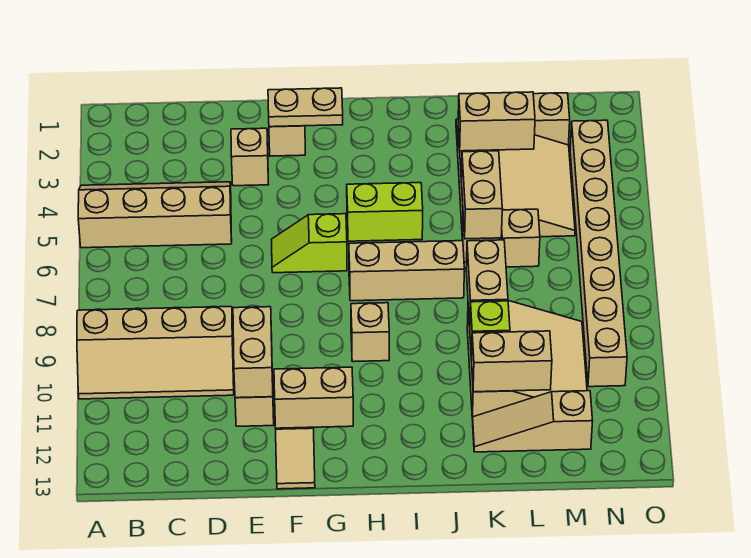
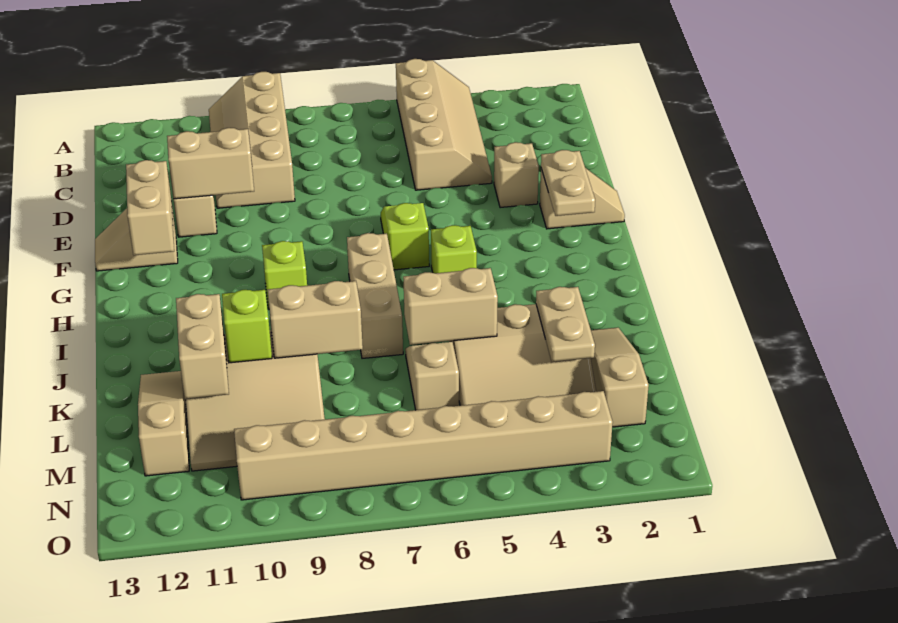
lime brick H5:I5 level 1 -> lime brick H5 level 1
tan brick H9 level 1 -> lime brick H9 level 1
tan brick K3:L3 level 2 -> tan plate K3:L3 level 2

